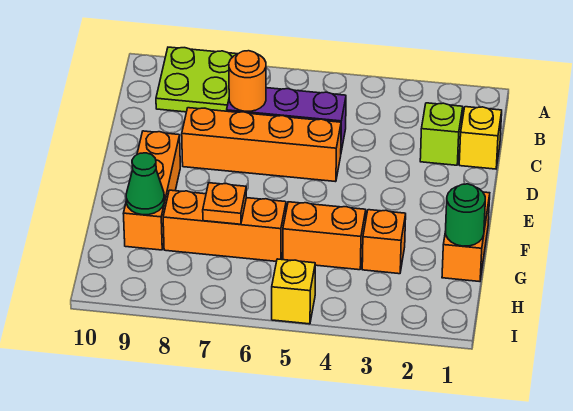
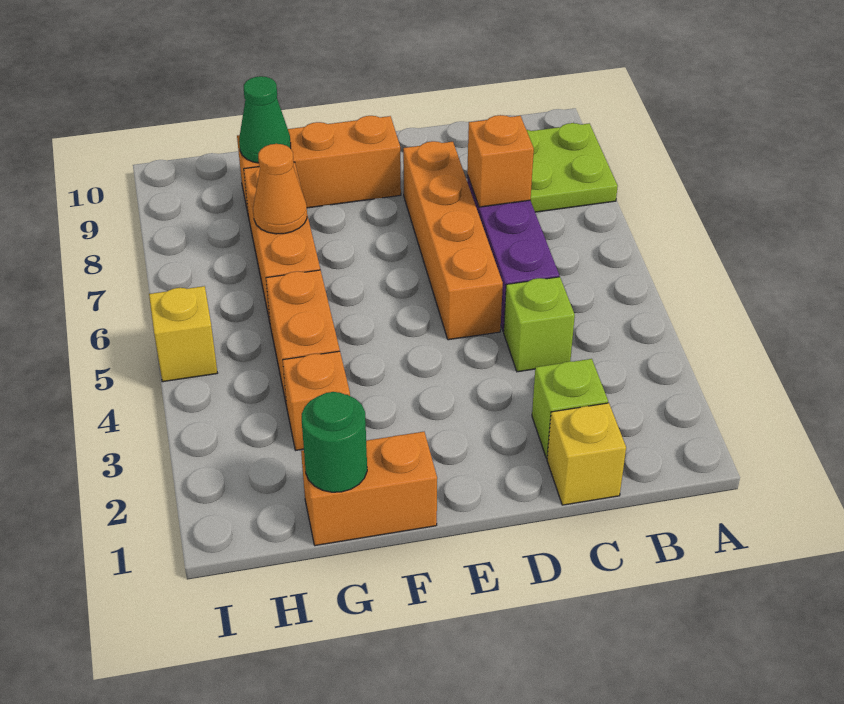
none -> lime brick C4 level 1
orange round brick C7 level 2 -> orange brick C7 level 2
orange plate G7 level 2 -> orange cone G7 level 2

